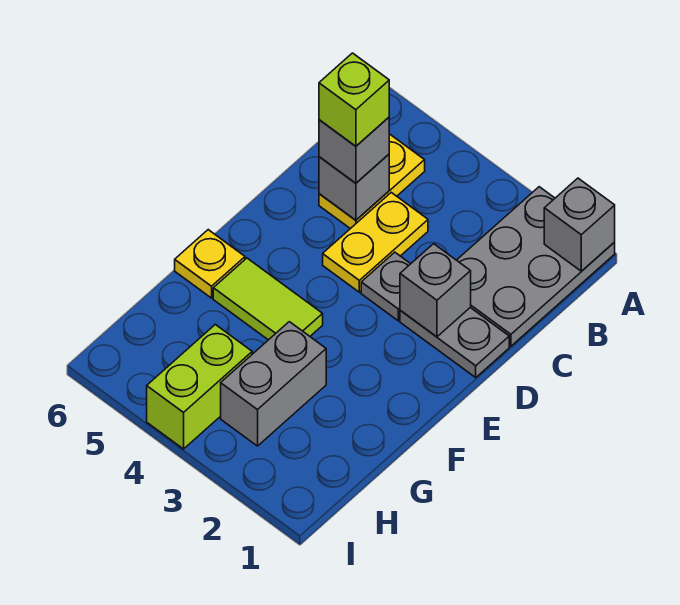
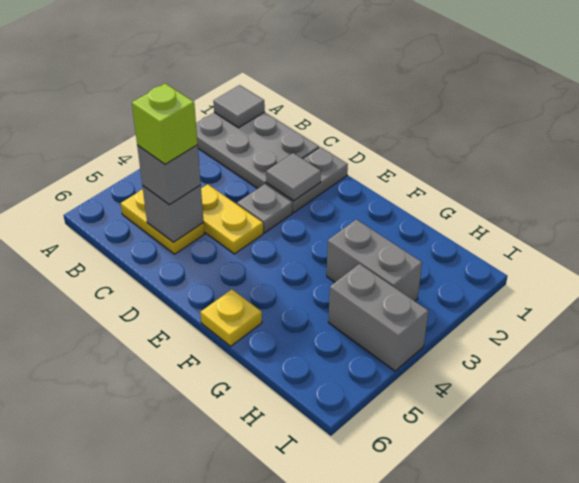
grey brick A1 level 2 -> grey tile A1 level 2
grey brick D2 level 2 -> grey tile D2 level 2
lime tile F4:F5 level 1 -> none
lime brick H4:I4 level 1 -> grey brick H4:I4 level 1

